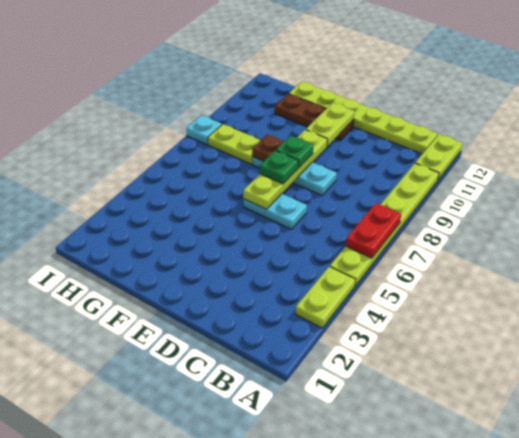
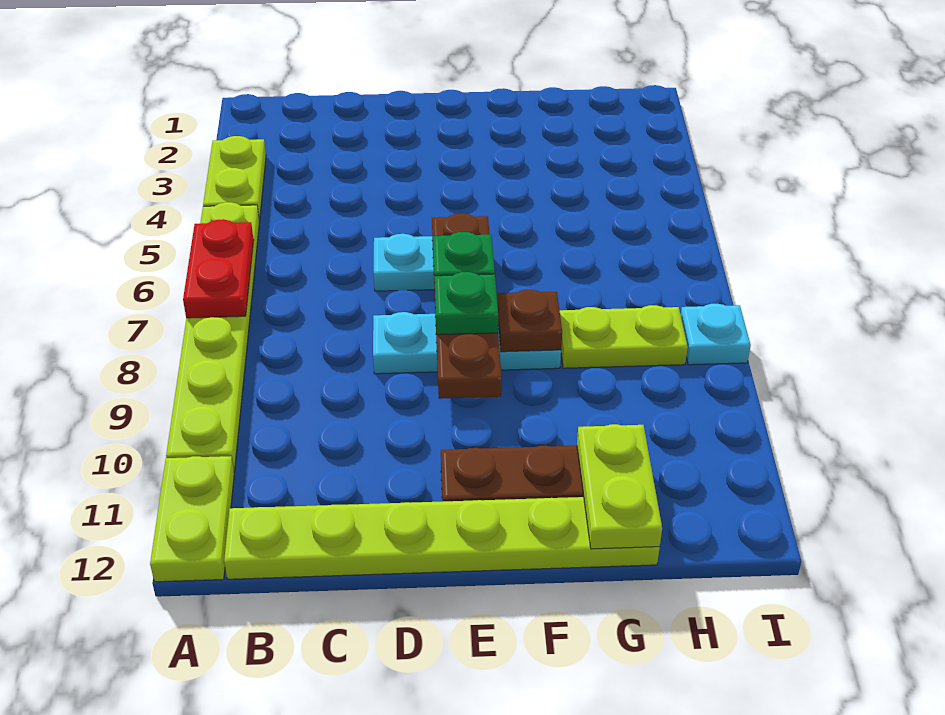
lime plate E6:E9 level 2 -> brown plate E6:E9 level 2
lime plate E10:E11 level 2 -> lime plate G11:G12 level 2

